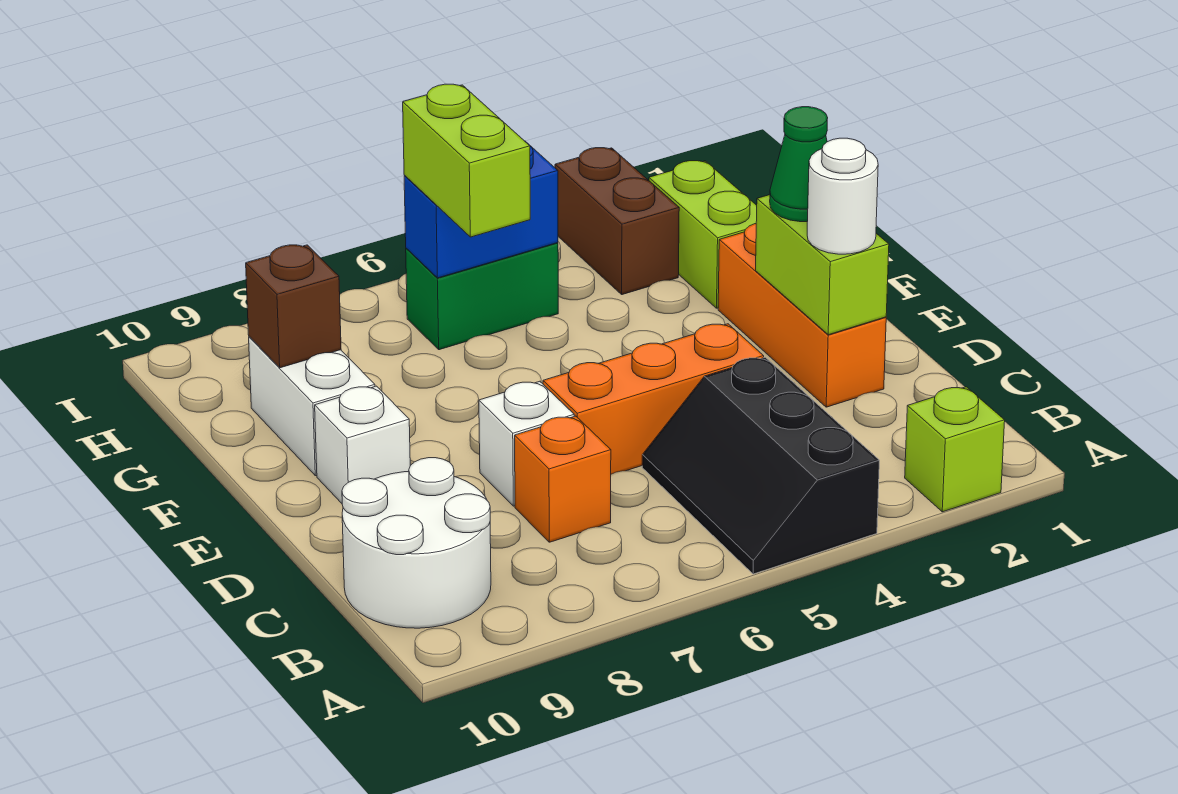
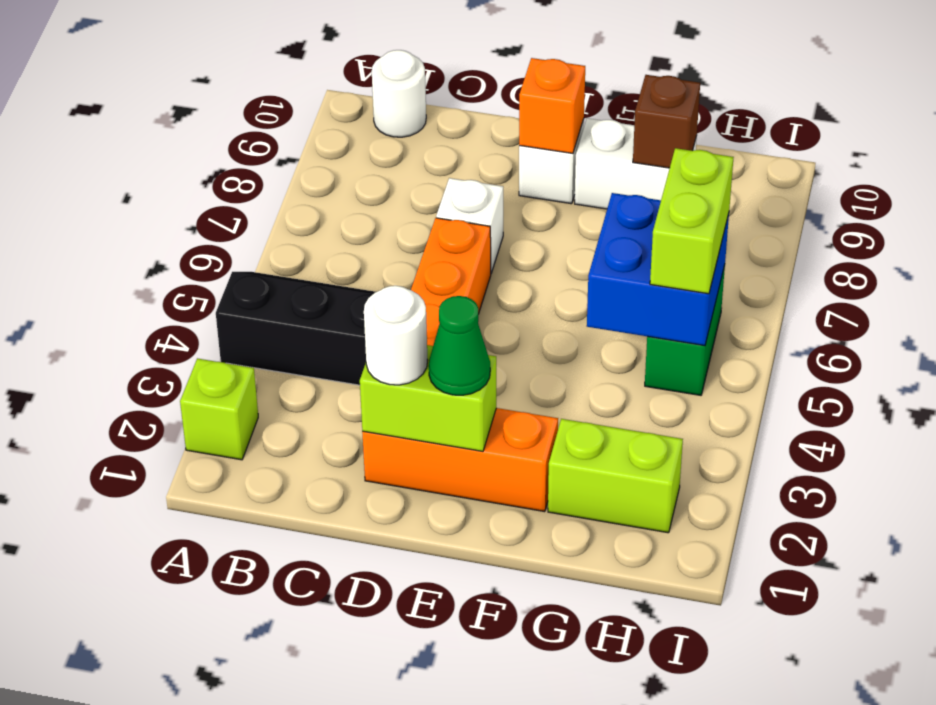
white round brick B9:C10 level 1 -> white round brick B10 level 1
orange brick C7 level 1 -> orange brick E9 level 2
lime brick G6:H6 level 3 -> lime brick H5:H6 level 3
brown brick H3:I3 level 1 -> none
blue brick H5:H6 level 2 -> blue brick G5:H6 level 2

